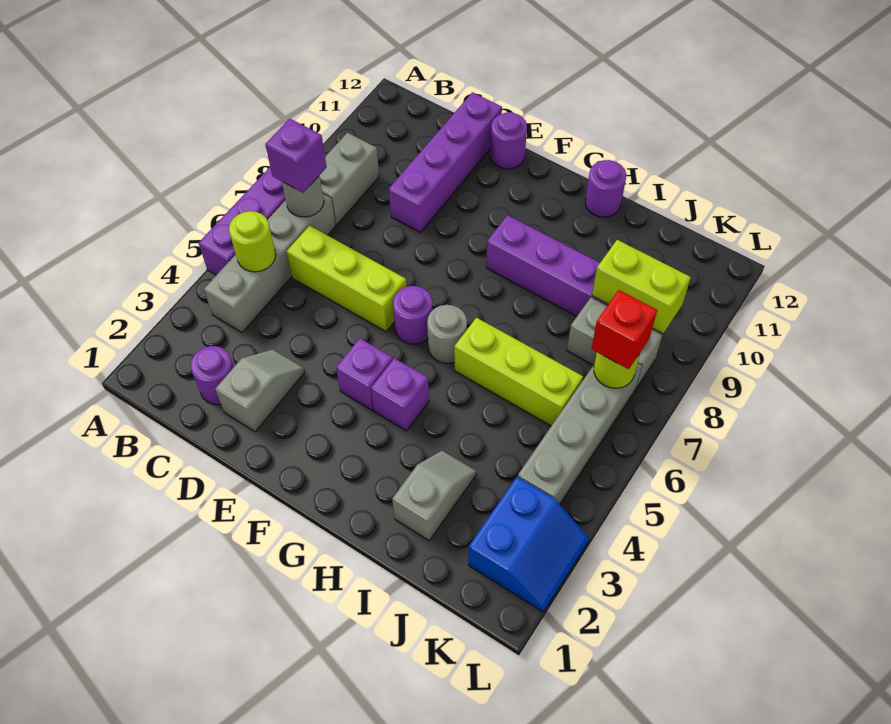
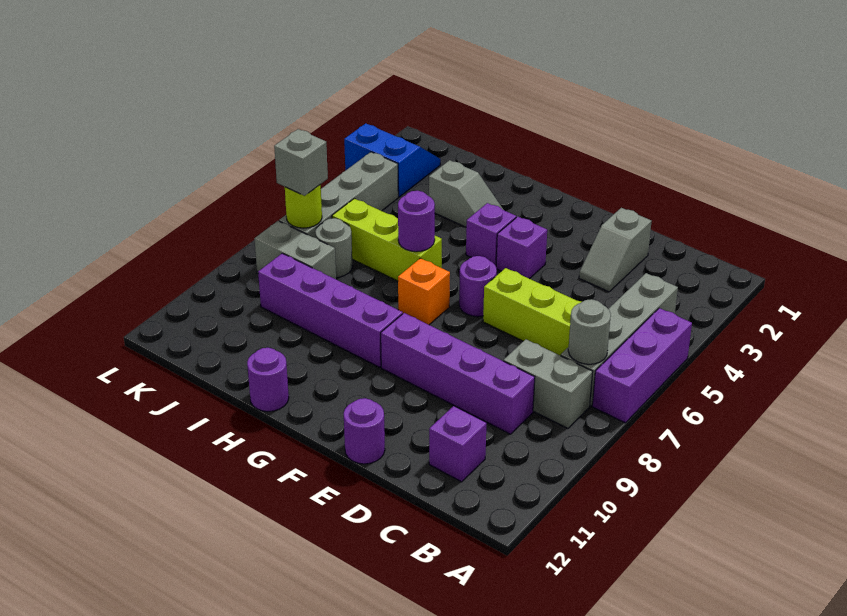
lime round brick B5 level 2 -> none
purple brick B7 level 3 -> purple brick C11 level 1
grey brick B8:B9 level 1 -> grey brick B8:C8 level 1
purple round brick C2 level 1 -> purple round brick H6 level 2
purple brick D9:D12 level 1 -> purple brick C9:F9 level 1
grey round brick G6 level 1 -> grey round brick J7 level 1
none -> orange brick G7 level 1
grey slope I2:I3 level 1 top 2 -> grey slope H3:I3 level 1 top I
lime brick J9:K9 level 2 -> none
blue slope K2:L3 level 1 top K -> blue slope K2:L3 level 1 top 3
red brick K7 level 3 -> grey brick K7 level 3

